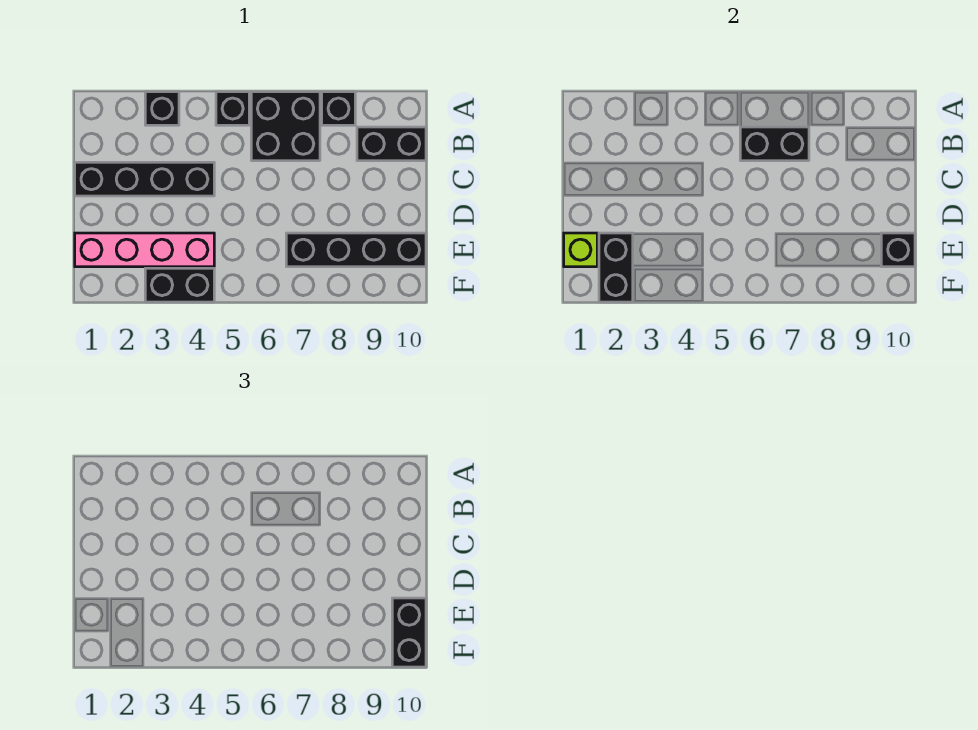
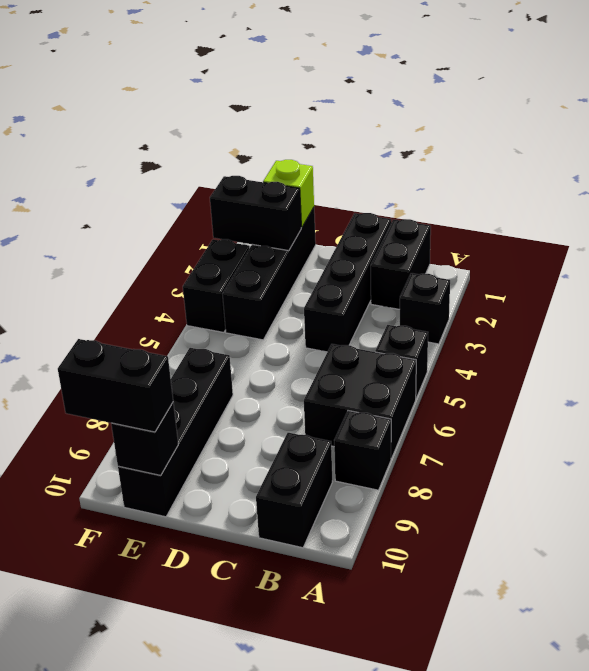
black brick B6:B7 level 2 -> black brick B1:B2 level 1
pink brick E1:E4 level 1 -> black brick E1:E4 level 1

